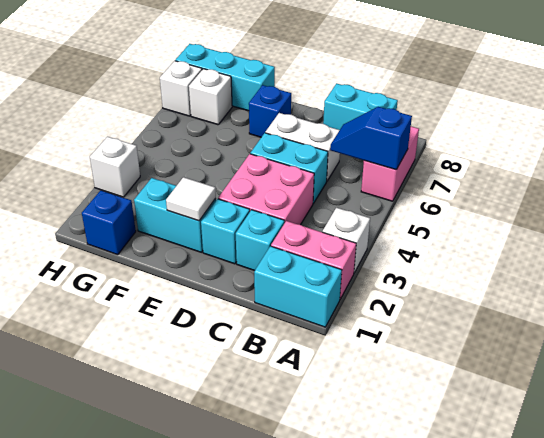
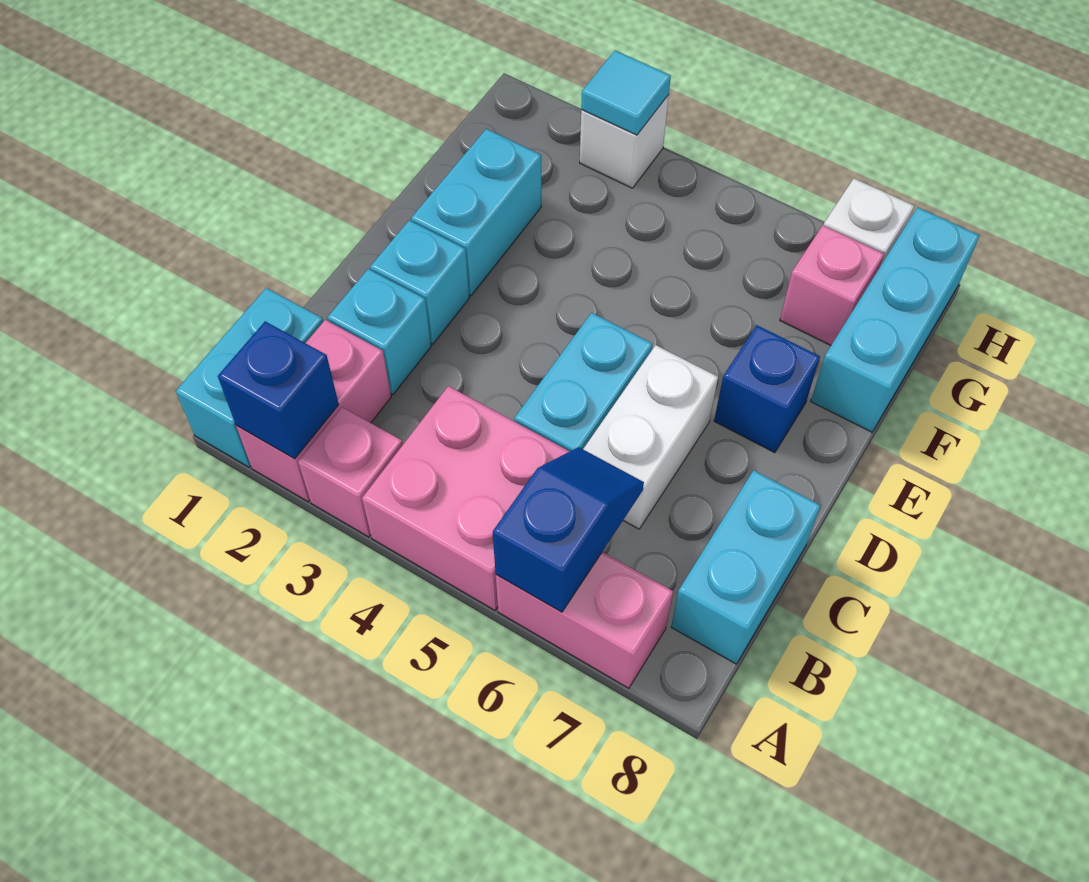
white brick A3 level 1 -> pink brick A3 level 1
pink brick C3:D4 level 1 -> pink brick A4:B5 level 1
white tile E2 level 2 -> none
blue brick G1 level 1 -> blue brick A2 level 2
white brick G7 level 1 -> pink brick G7 level 1
none -> cyan tile H3 level 2

